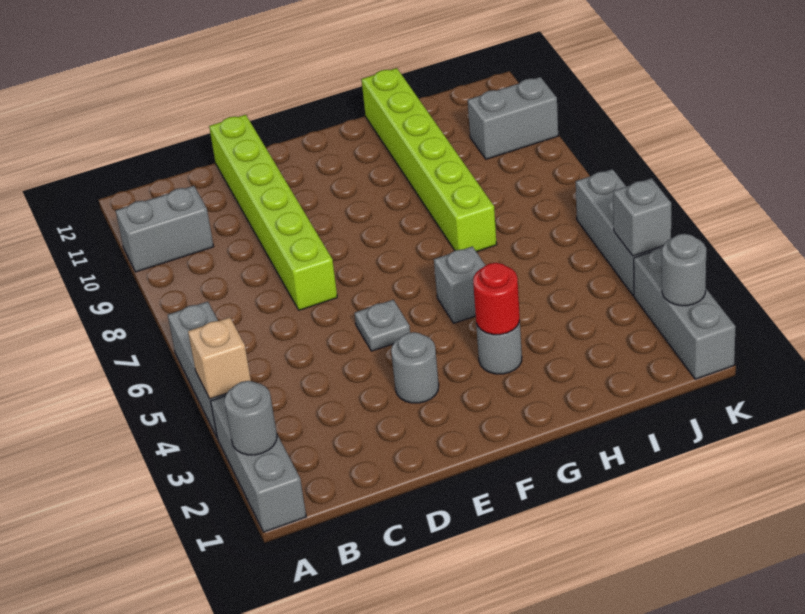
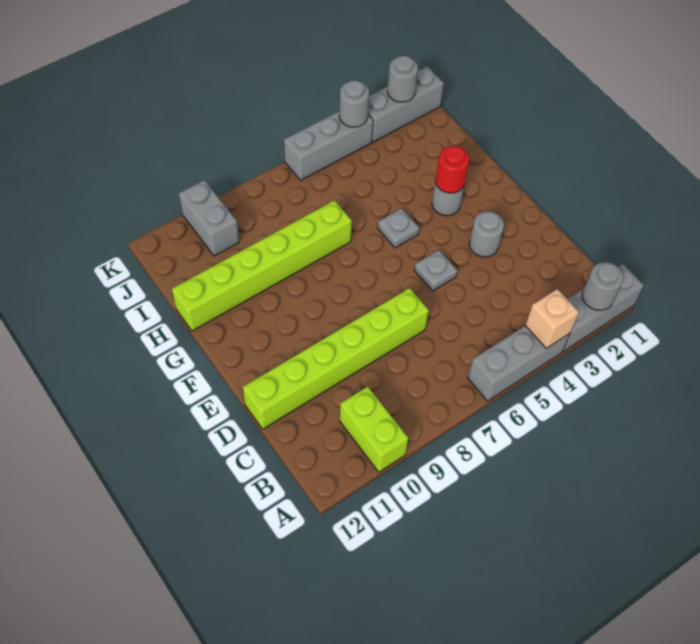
grey brick A10:B10 level 1 -> lime brick A10:B10 level 1
grey brick G5 level 1 -> grey plate G5 level 1
grey brick K4 level 2 -> grey round brick K4 level 2

